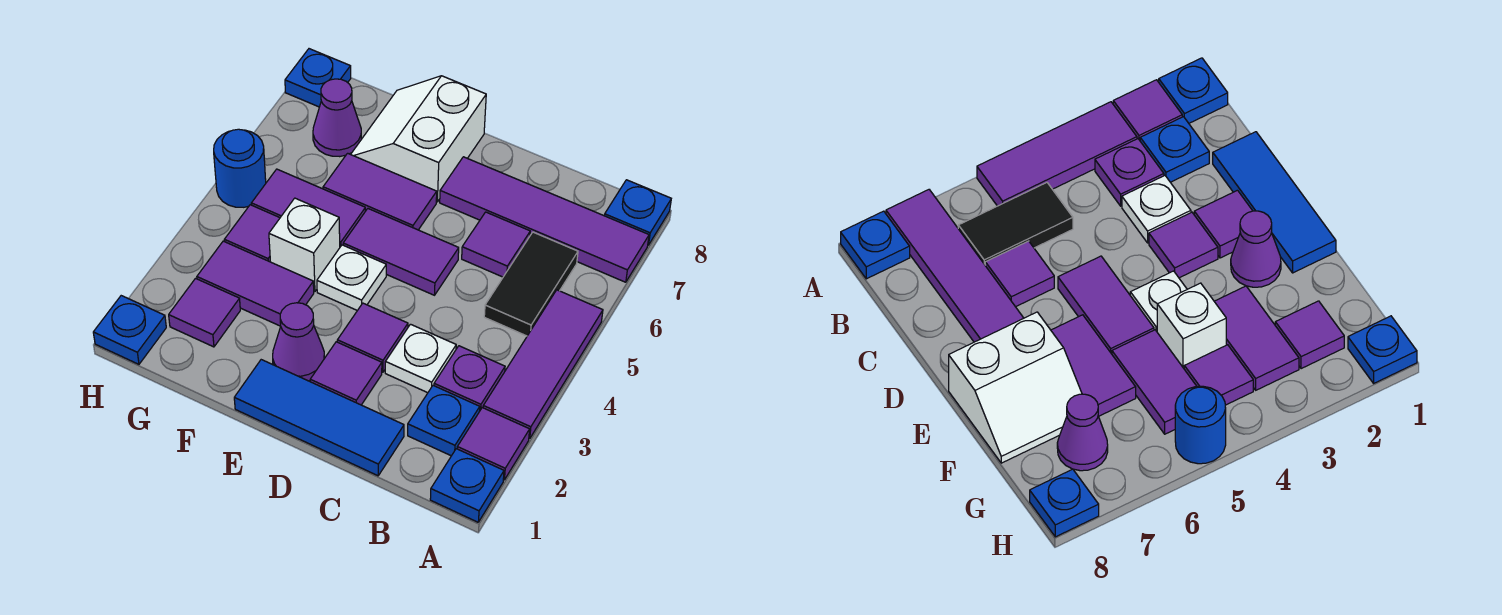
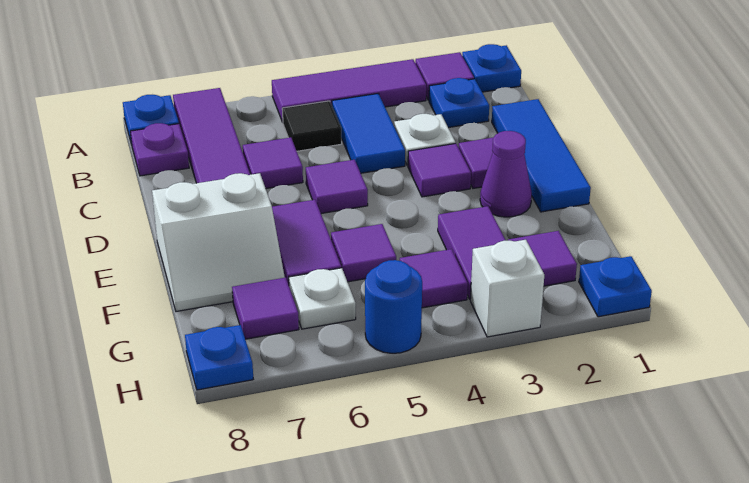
purple plate B3 level 1 -> purple plate B8 level 1
none -> blue tile B4:C4 level 1
black tile B5:B6 level 1 -> black tile B5 level 1
purple tile D5:E5 level 1 -> purple tile D5 level 1
white plate E4 level 1 -> white plate G6 level 1
white brick F4 level 1 -> white brick H3 level 1
purple tile F5:G5 level 1 -> purple tile F5 level 1
purple cone G7 level 1 -> purple tile G7 level 1

